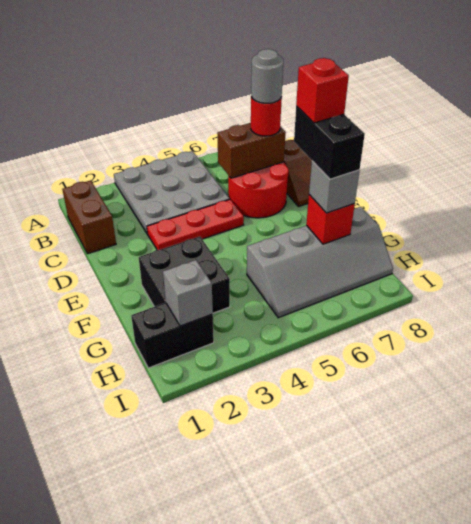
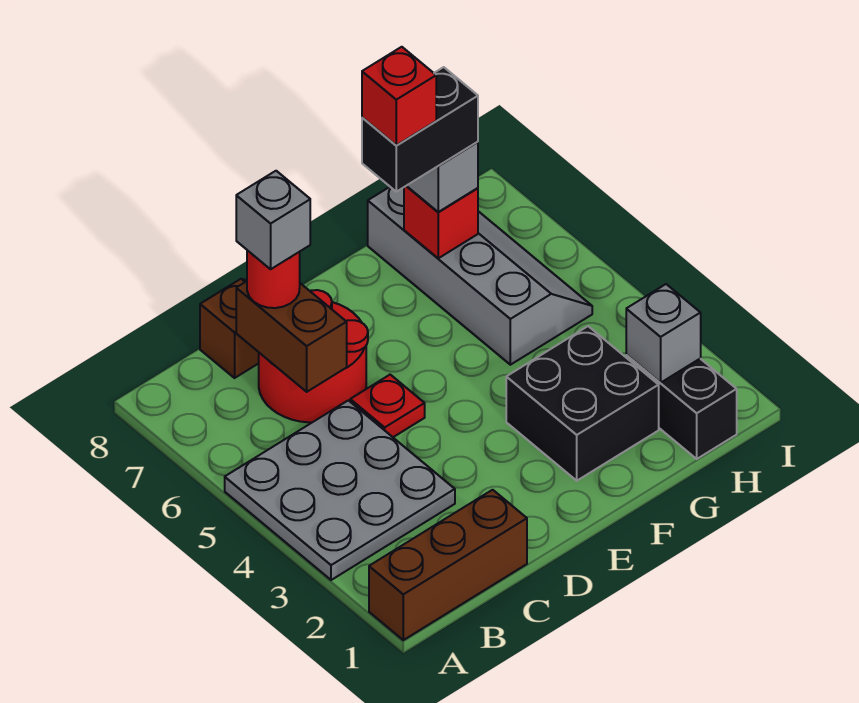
brown brick B1:C1 level 1 -> brown brick A1:C1 level 1
grey round brick C7 level 4 -> grey brick C7 level 4
red plate D3:D5 level 1 -> red plate D5 level 1

